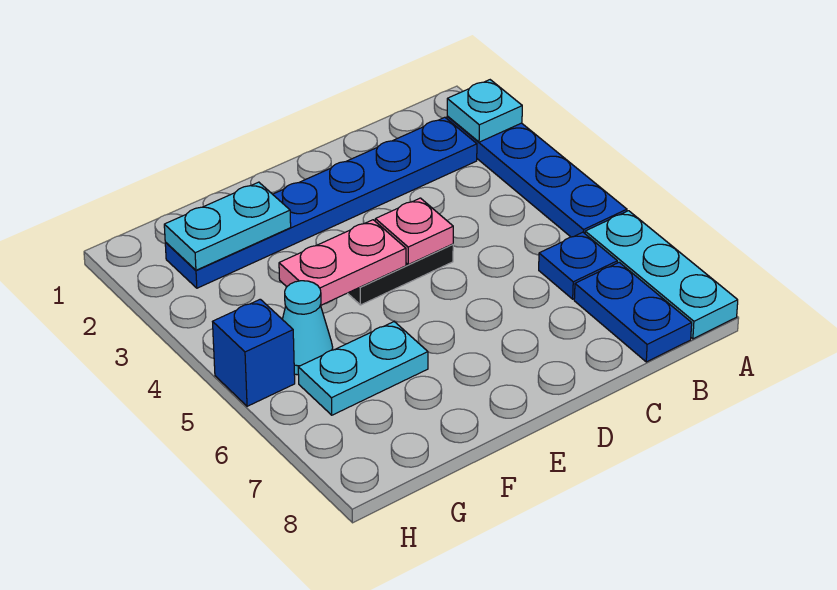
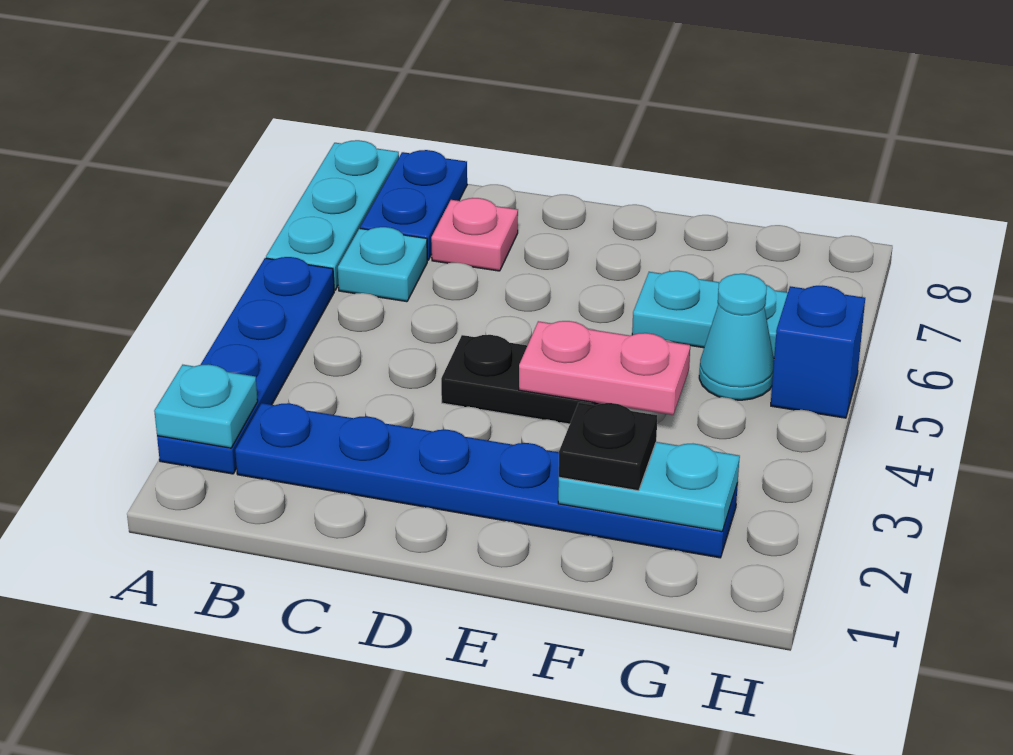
blue plate B6 level 1 -> cyan plate B6 level 1
pink plate D4 level 2 -> pink plate C7 level 1
none -> black plate F2 level 3

